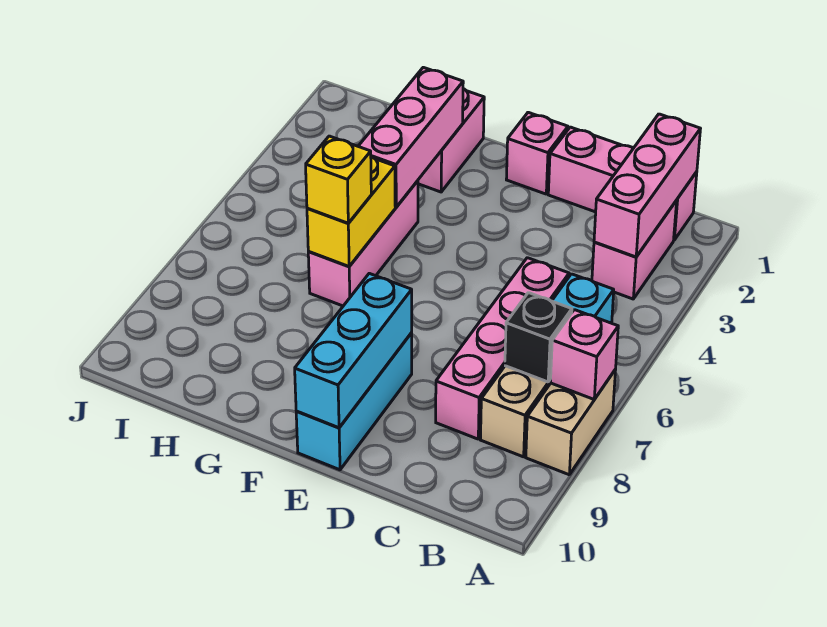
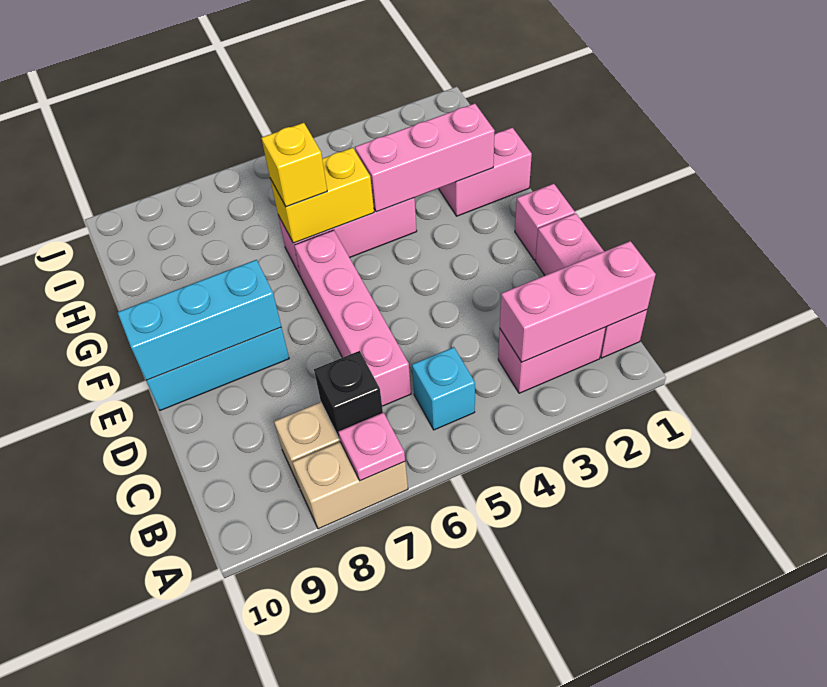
pink brick A7 level 2 -> pink plate A7 level 2
pink brick C5:C8 level 1 -> pink brick C6:F6 level 1

